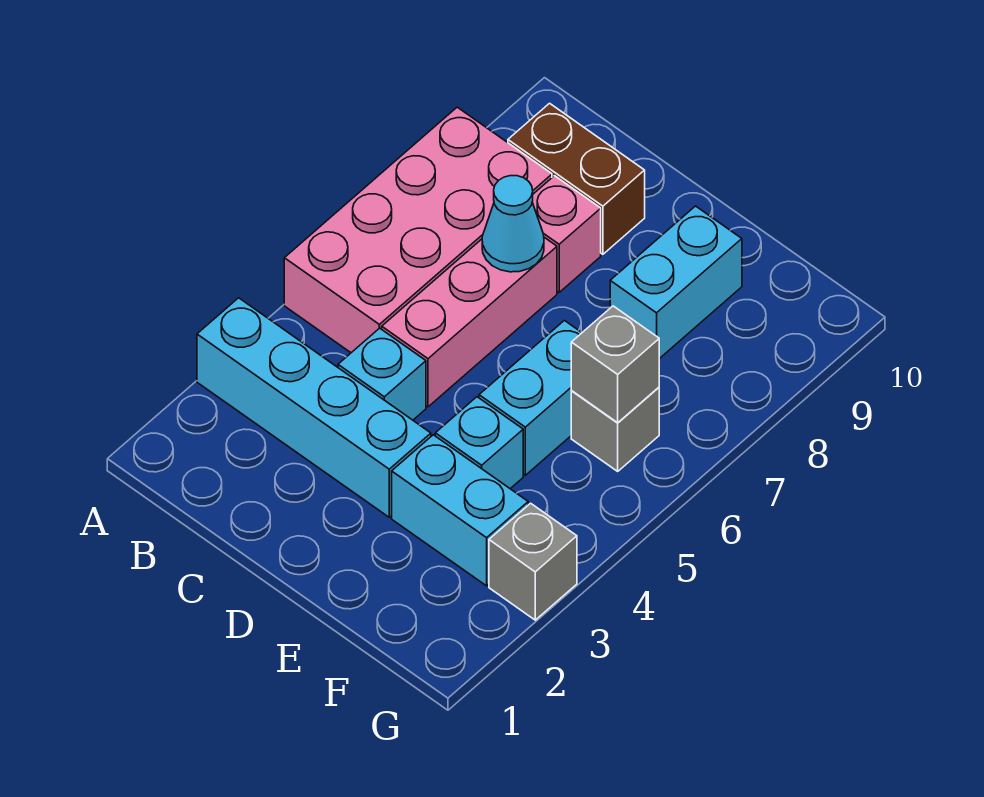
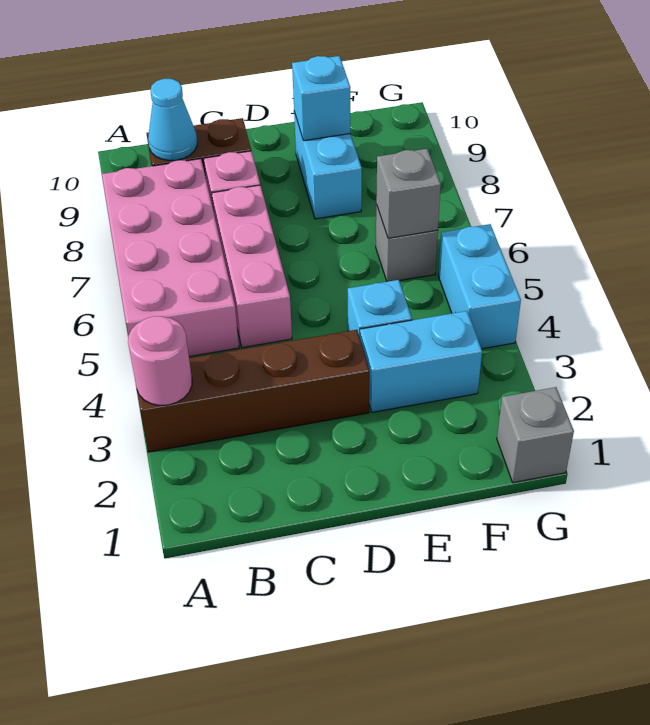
cyan brick A3:D3 level 1 -> brown brick A3:D3 level 1
none -> pink round brick A3 level 2
cyan brick C4 level 1 -> cyan brick E9 level 2
cyan cone C7 level 2 -> cyan cone B9 level 2
cyan brick E5:E6 level 1 -> cyan brick G4:G5 level 1
grey brick G3 level 1 -> grey brick G1 level 1

